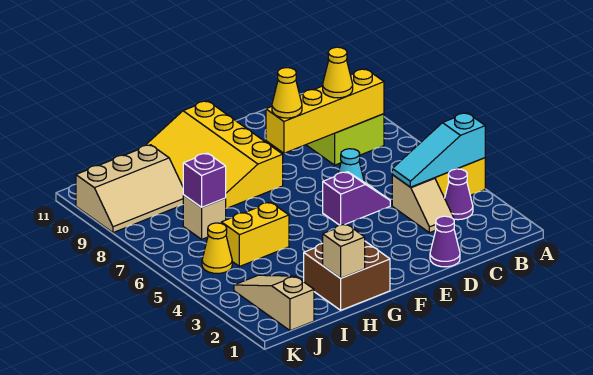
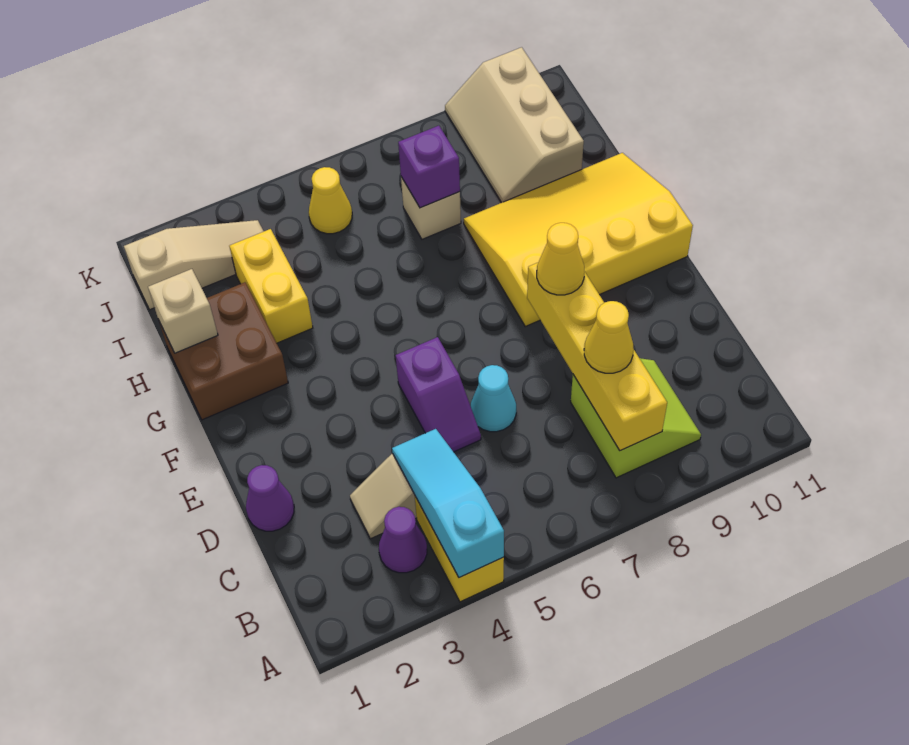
yellow brick H5:I5 level 1 -> yellow brick H3:I3 level 1

